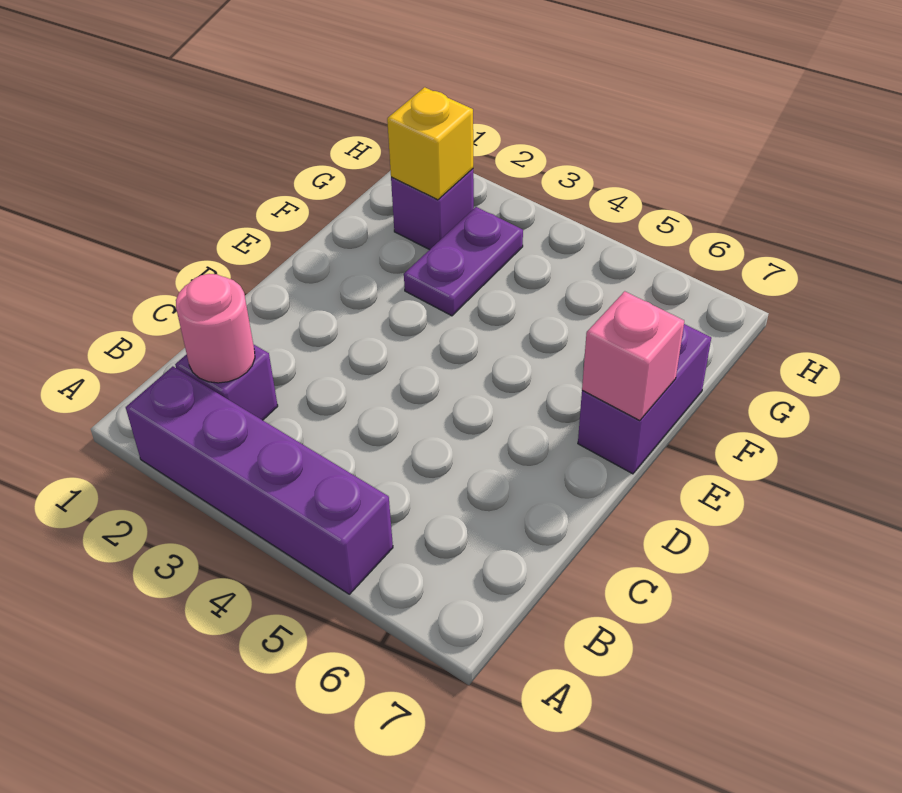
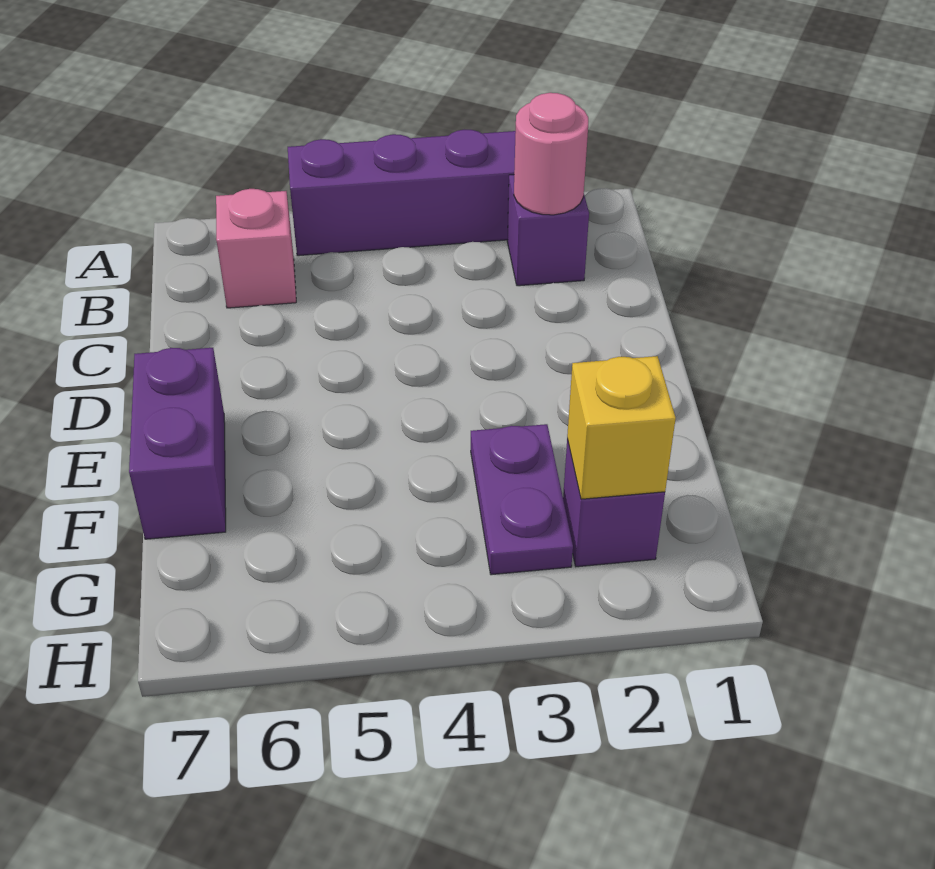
pink brick E7 level 2 -> pink brick B6 level 1

